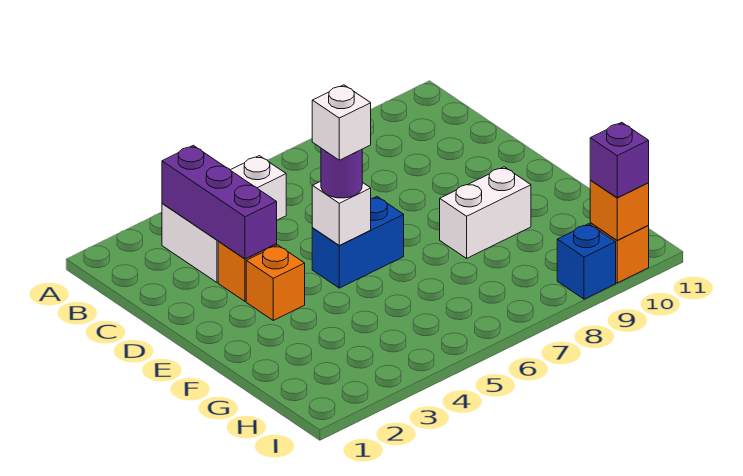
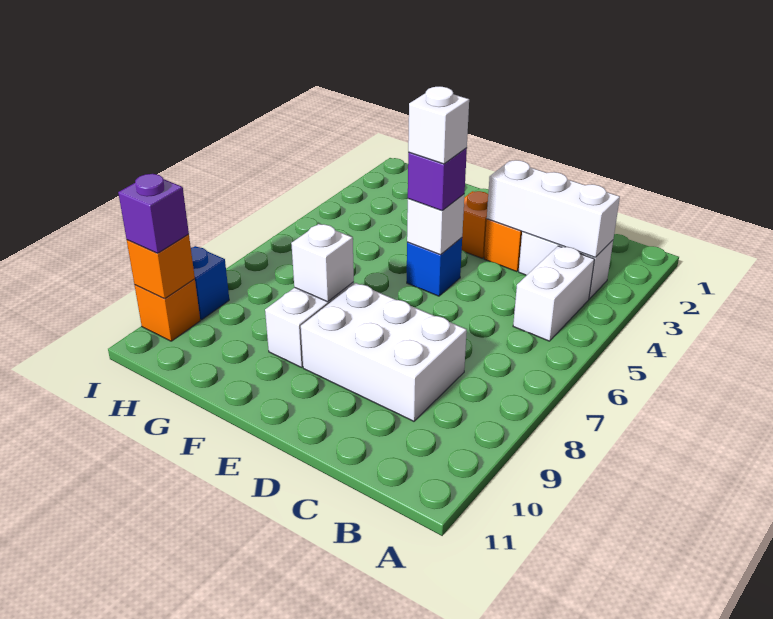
purple brick B3:D3 level 2 -> white brick B3:D3 level 2
none -> white brick C8:E9 level 1
blue brick E5:E6 level 1 -> blue brick E5 level 1
purple round brick E5 level 3 -> purple brick E5 level 3
none -> white brick F8 level 2

